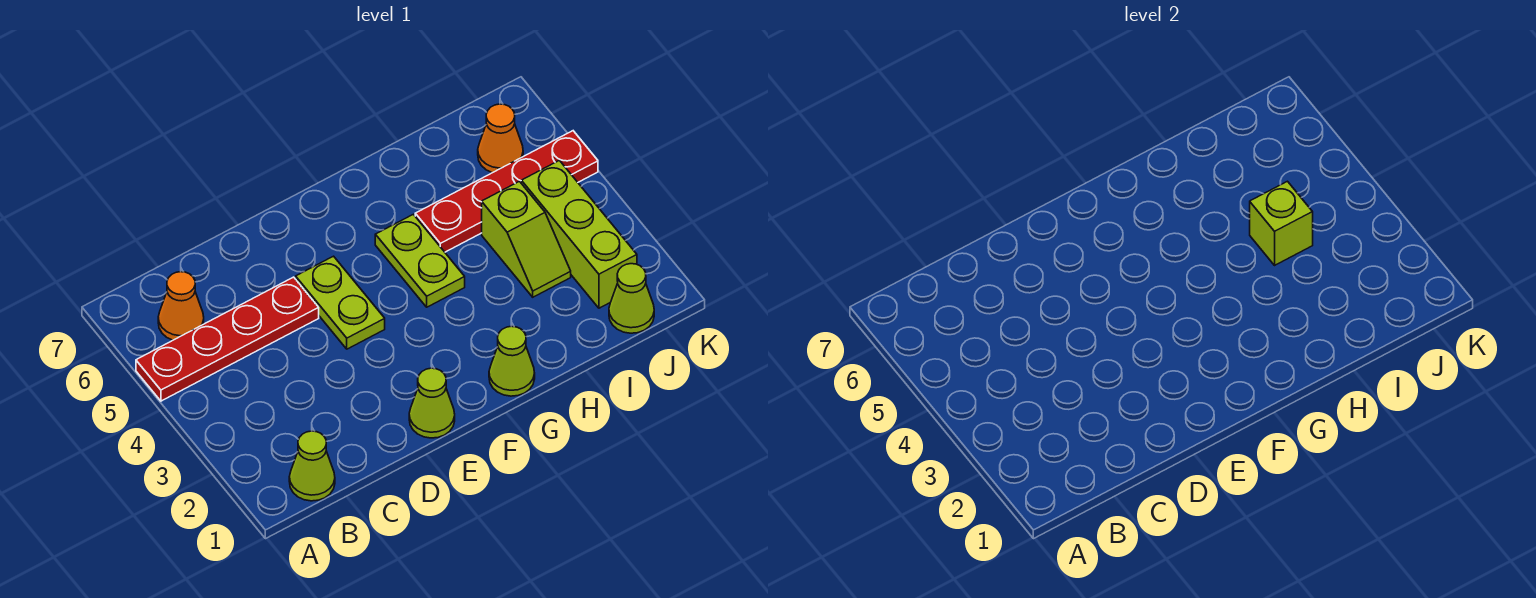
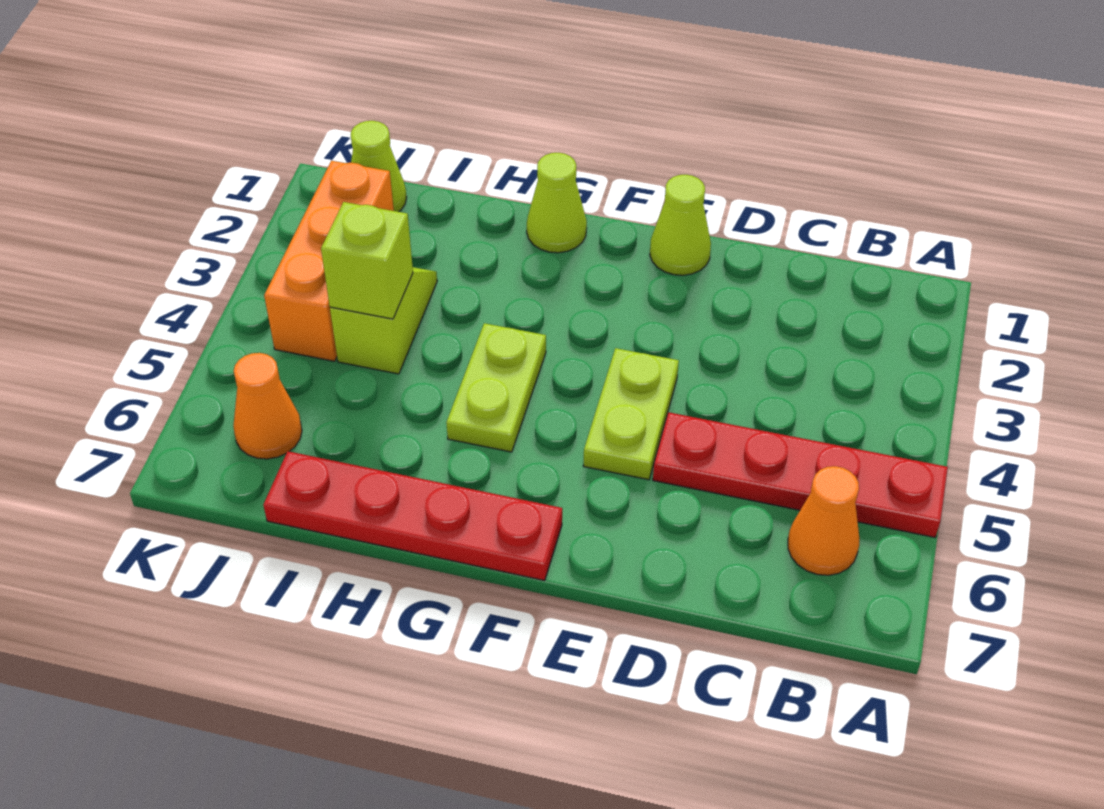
lime cone B1 level 1 -> none
red plate H5:K5 level 1 -> red plate F7:I7 level 1
lime brick J2:J4 level 1 -> orange brick J2:J4 level 1

